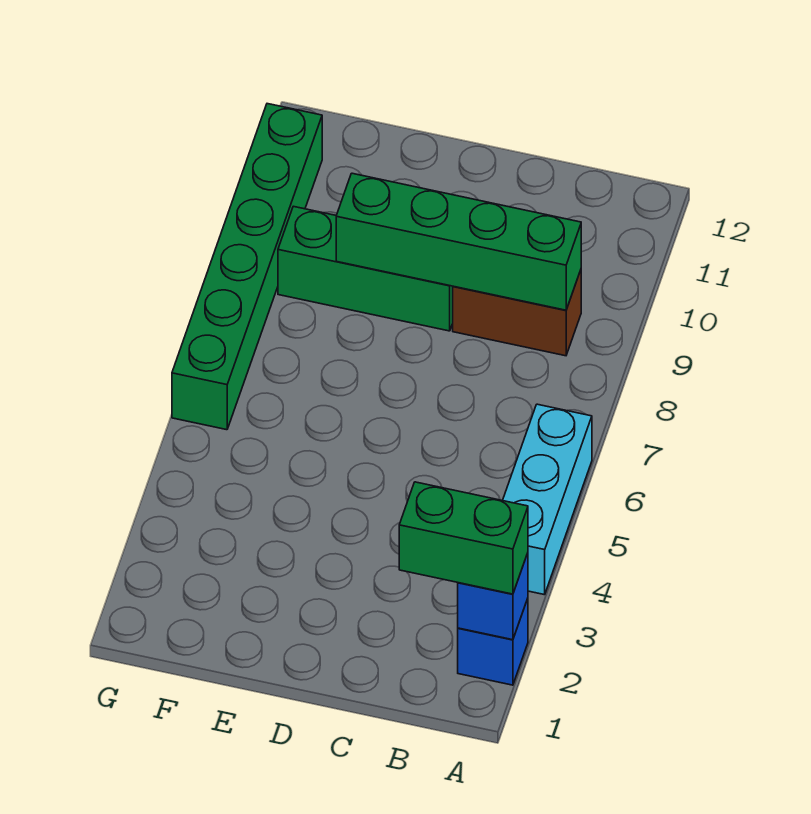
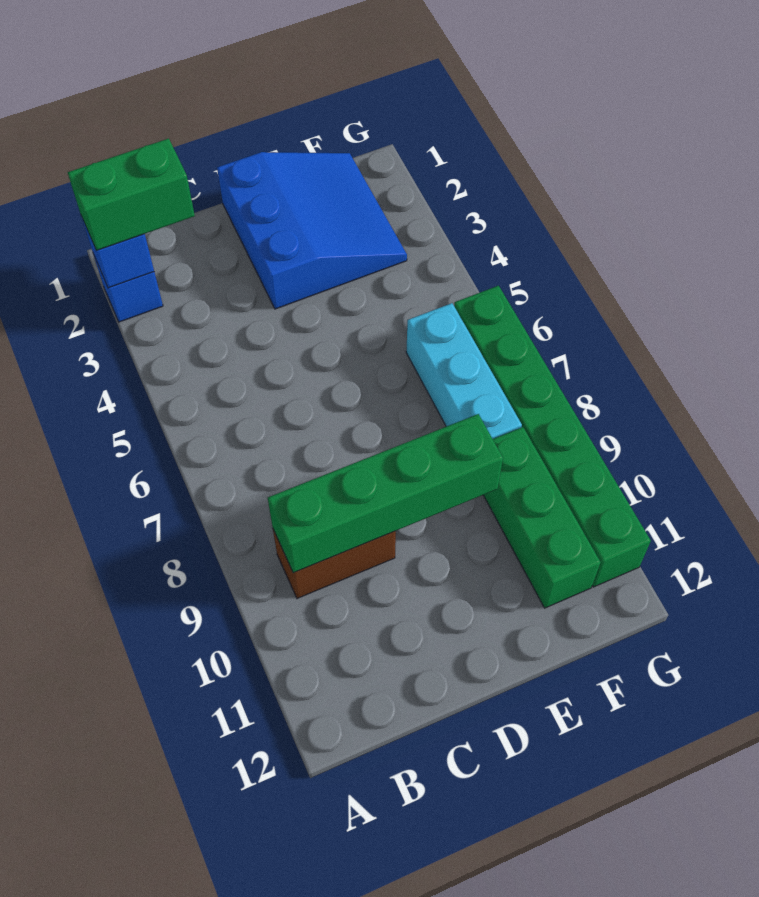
cyan brick A4:A6 level 1 -> cyan brick F6:F8 level 1
none -> blue slope D1:F3 level 1 top D
green brick D9:F9 level 1 -> green brick F9:F11 level 1

